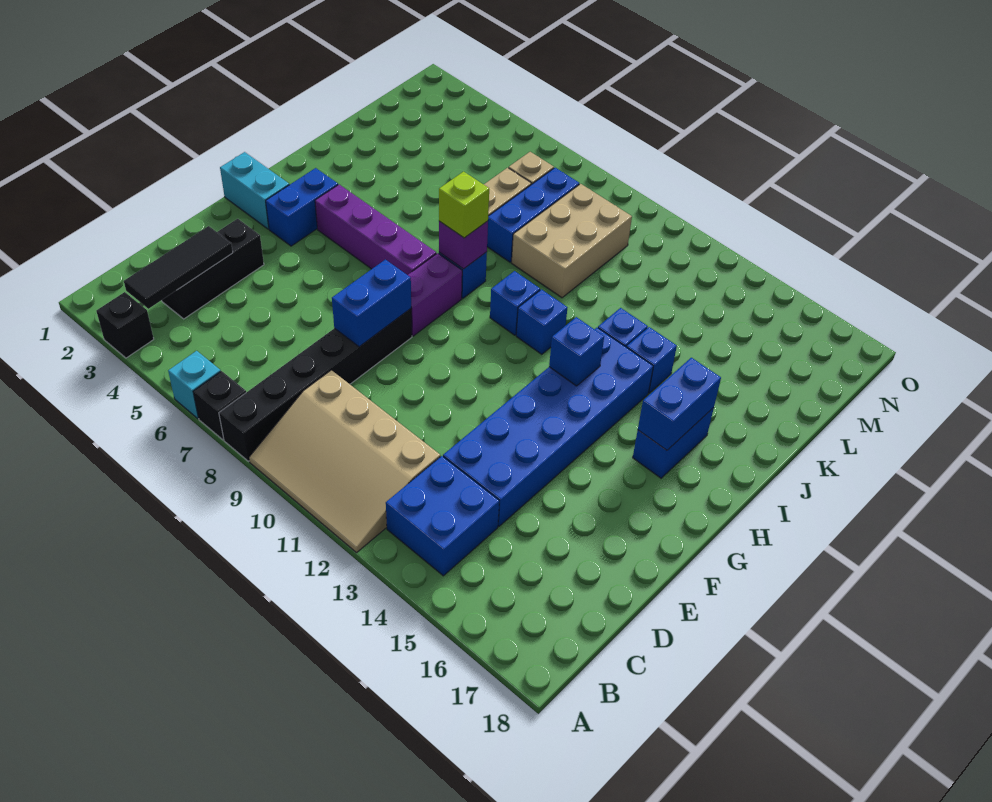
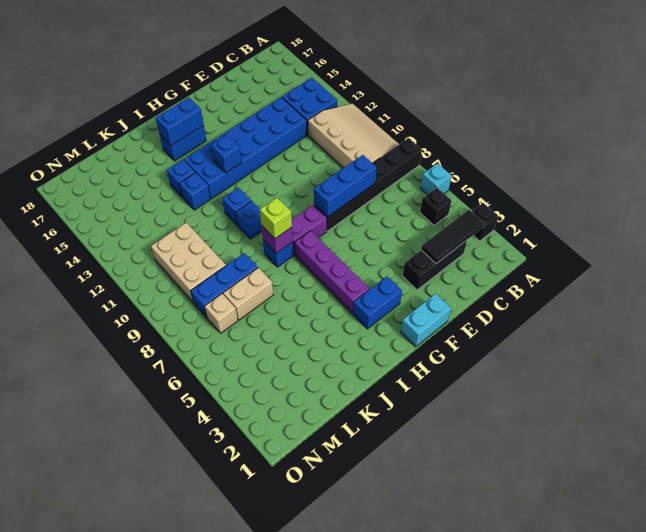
black brick A7 level 1 -> black brick B5 level 1
blue brick E8:F8 level 2 -> blue brick D8:F8 level 2
cyan brick G1:G2 level 1 -> cyan brick F1:G1 level 1
tan brick K9:M10 level 1 -> tan brick L9:M11 level 1

